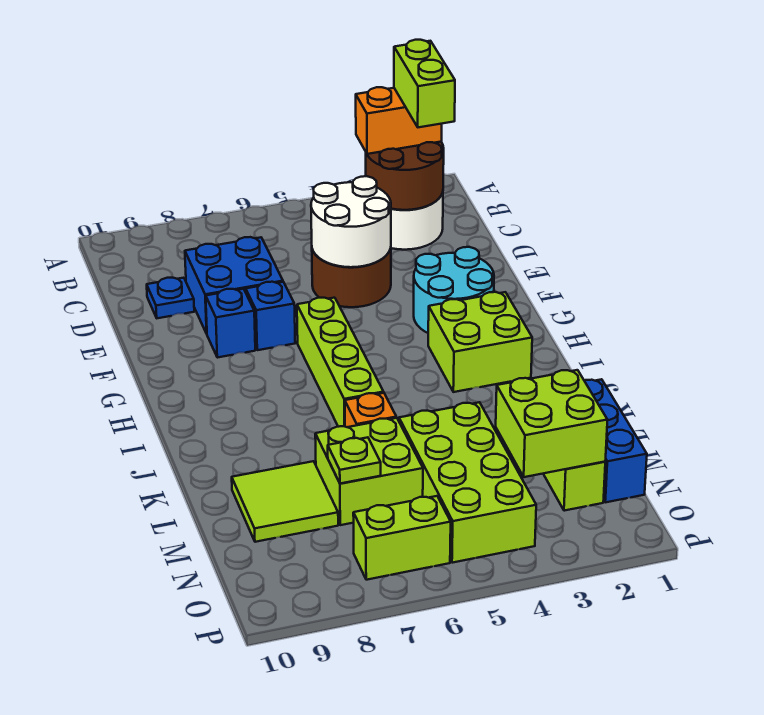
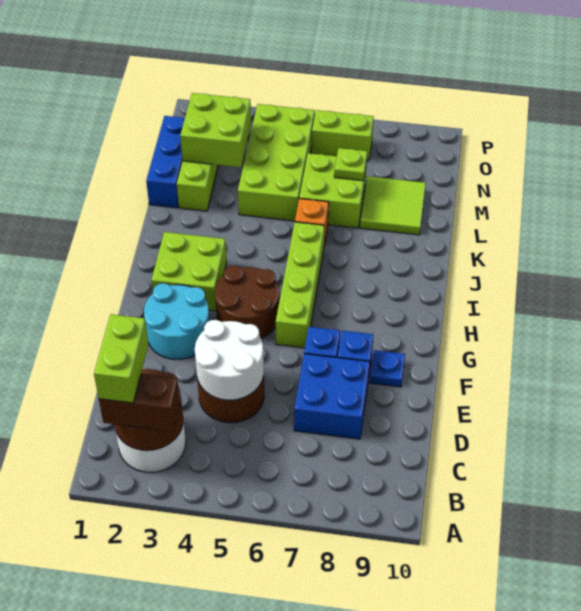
orange brick B2:B3 level 3 -> brown brick B2:B3 level 3
blue plate D9 level 1 -> blue plate F9 level 1
none -> brown round brick G4:H5 level 1

